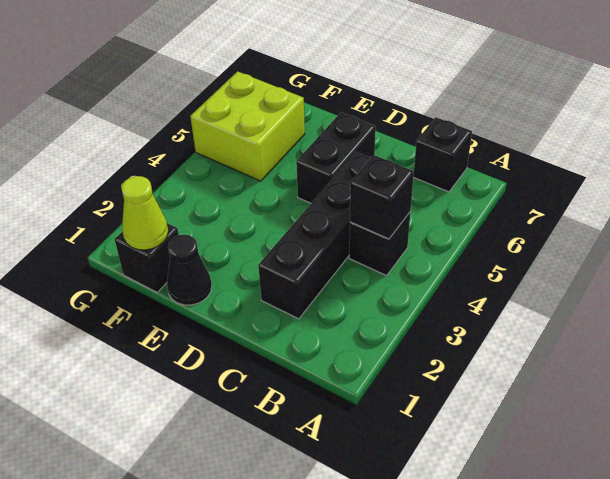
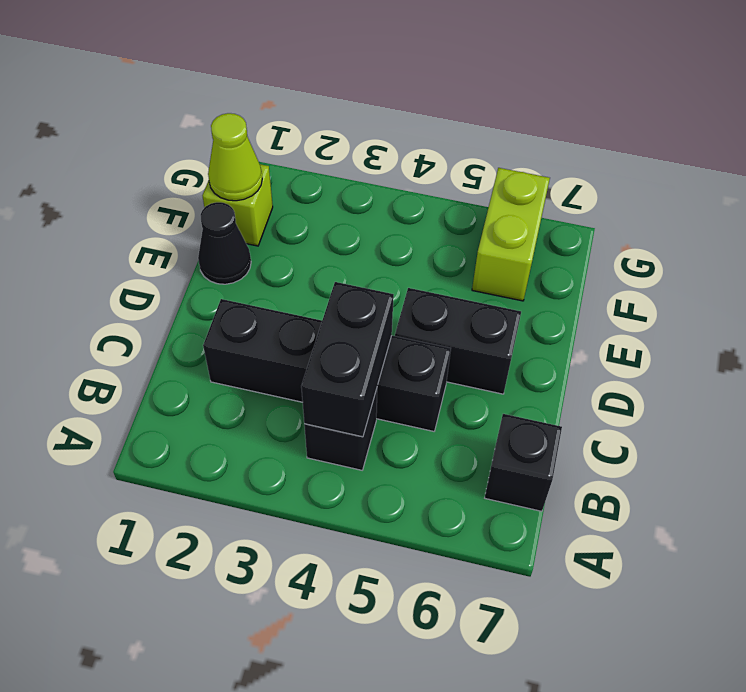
black brick B4 level 2 -> black brick B4:C4 level 2
black brick F1 level 1 -> lime brick F1 level 1
lime brick F5:G6 level 1 -> lime brick F6:G6 level 1

